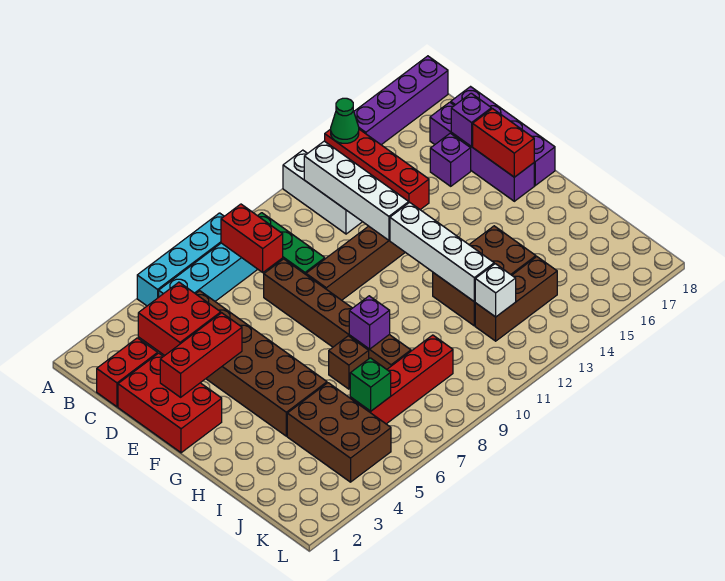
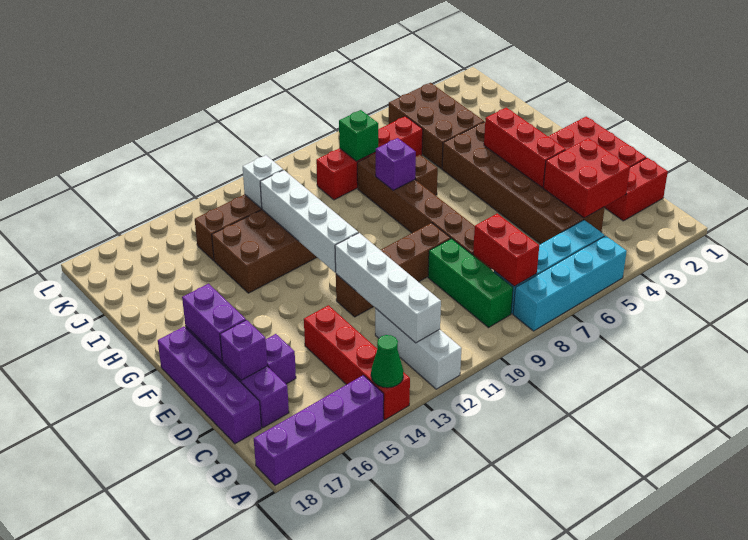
red brick E2:E4 level 2 -> red brick E4:G4 level 2
red brick E17:F17 level 2 -> purple brick E17:F17 level 2
green brick J6 level 2 -> green brick J8 level 2

